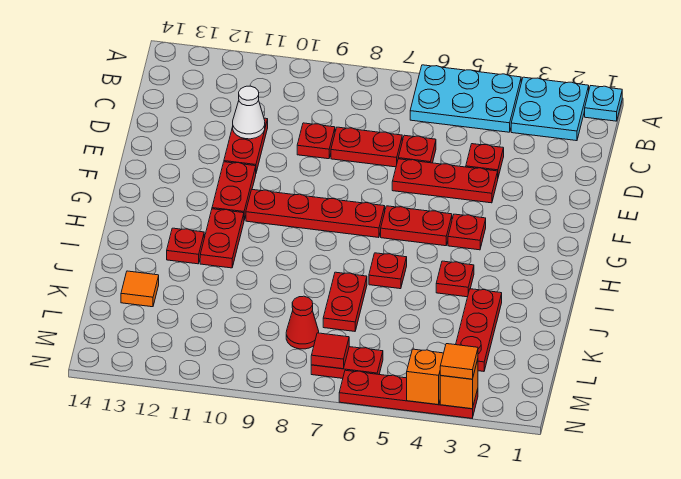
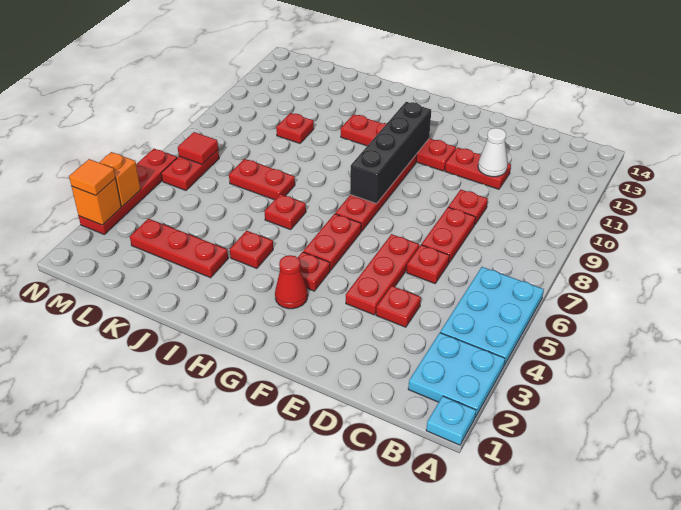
none -> black brick G8:G11 level 2
red plate I12 level 1 -> red plate K10 level 1
orange tile K13 level 1 -> none
red cone L8 level 1 -> red cone G3 level 1

